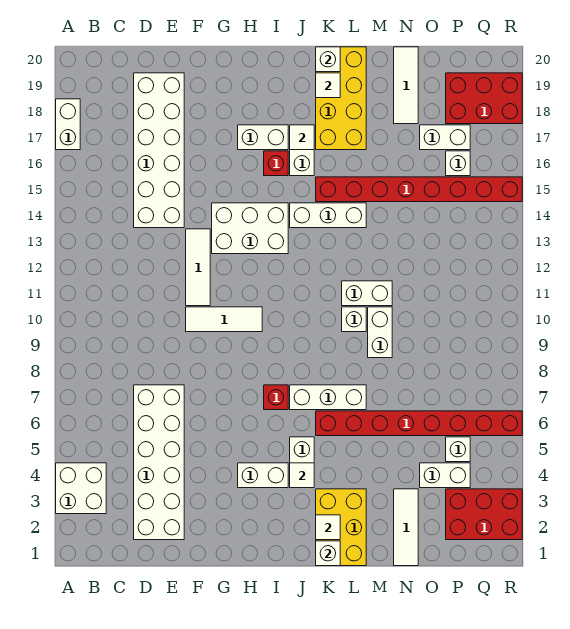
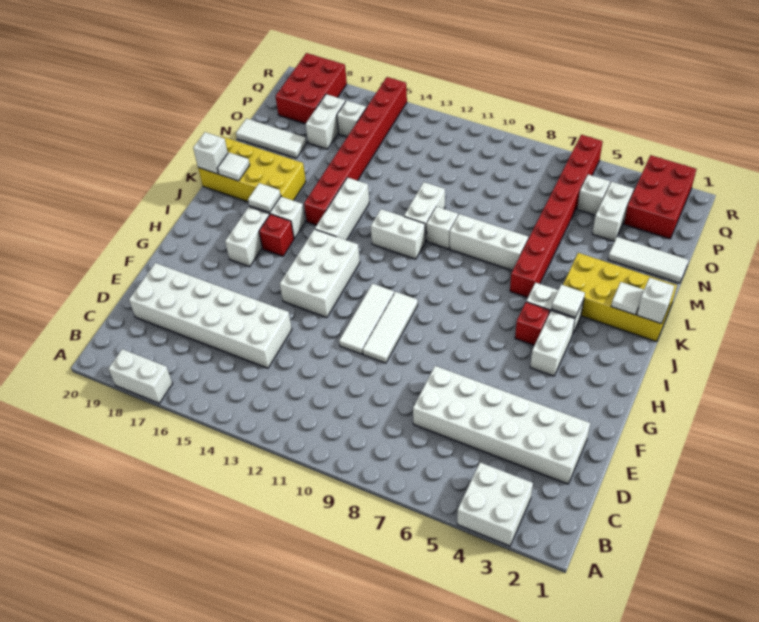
white tile F11:F13 level 1 -> white tile F11:H11 level 1
red brick I7 level 1 -> red brick I5 level 1
white brick J7:L7 level 1 -> white brick L7:L9 level 1
yellow brick K1:L3 level 1 -> yellow brick K1:L4 level 1
white brick M9:M10 level 1 -> white brick K11:K12 level 1

